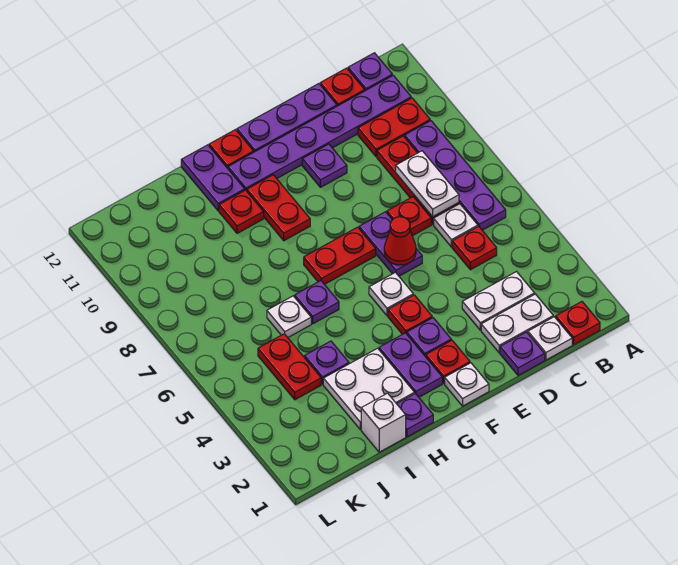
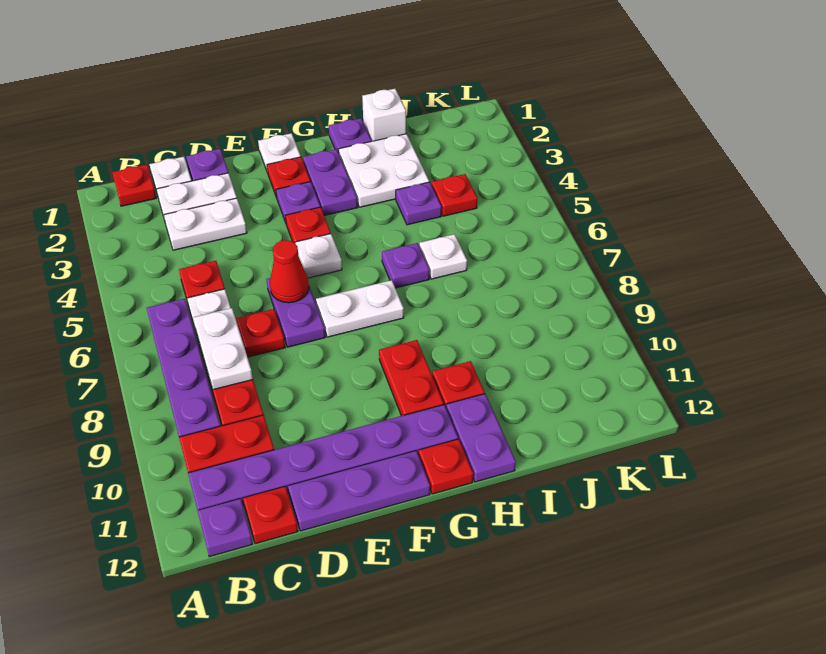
purple plate E10 level 1 -> none
red plate F7:G7 level 1 -> white plate F7:G7 level 1
red plate J4:J5 level 1 -> red plate J4 level 1

